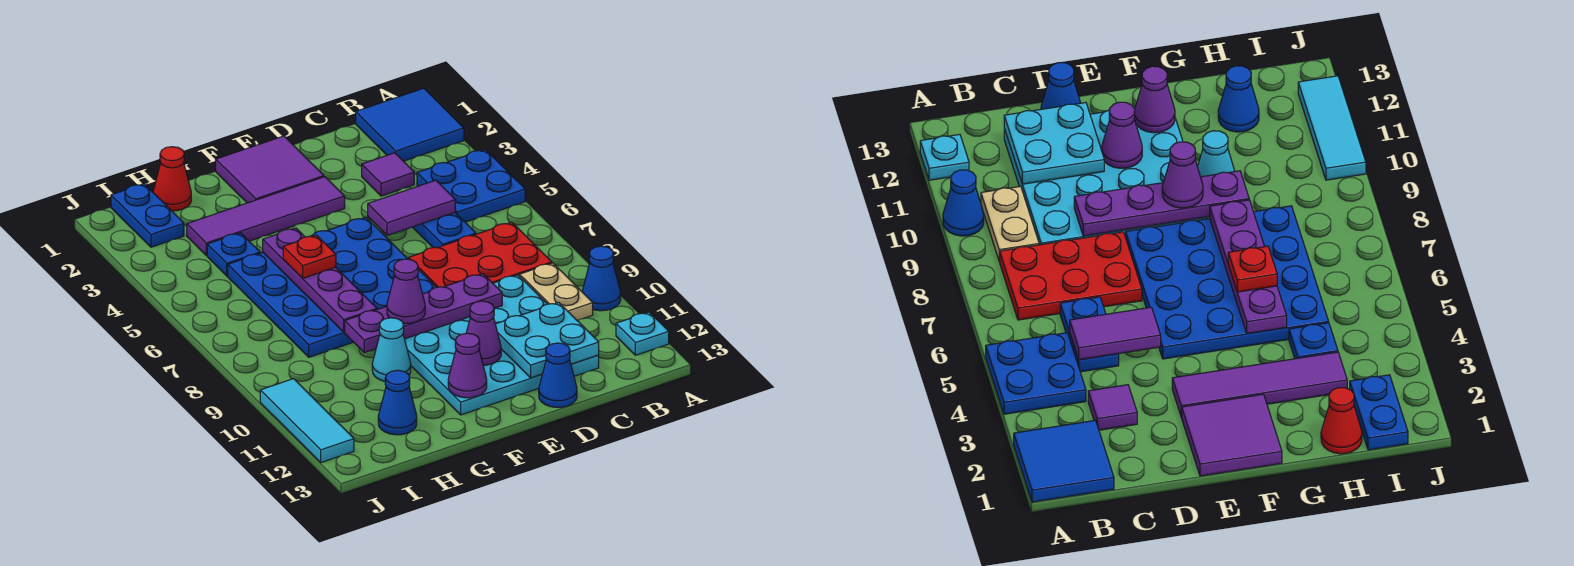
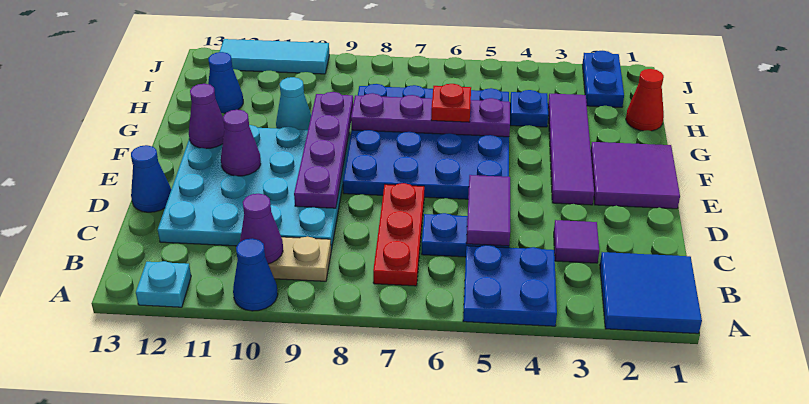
red plate B7:D8 level 1 -> red plate B7:D7 level 1
cyan plate C11:D12 level 2 -> none
purple cone F9 level 3 -> purple cone B10 level 2
blue plate I1:I2 level 1 -> blue plate I2:J2 level 1

